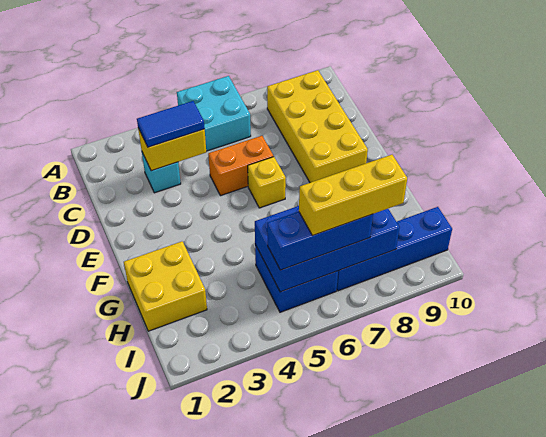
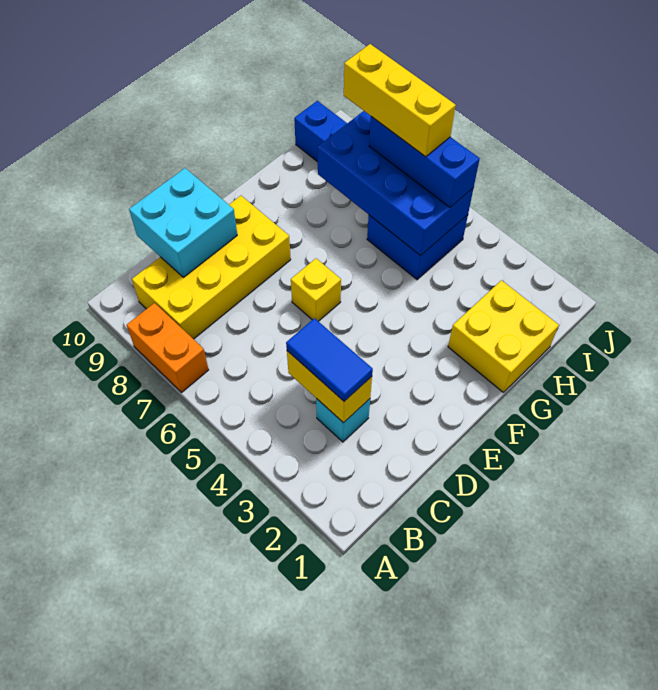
cyan brick A5:B6 level 1 -> cyan brick C9:D10 level 2
orange brick D5:D6 level 1 -> orange brick A7:A8 level 1

